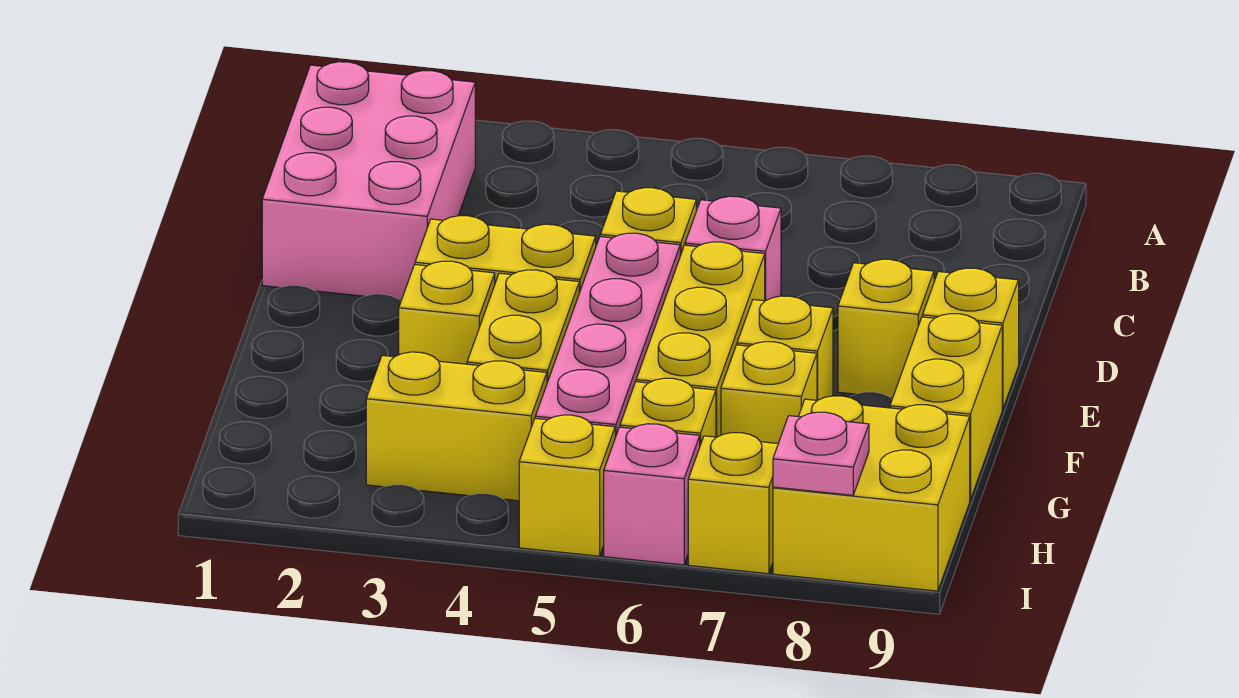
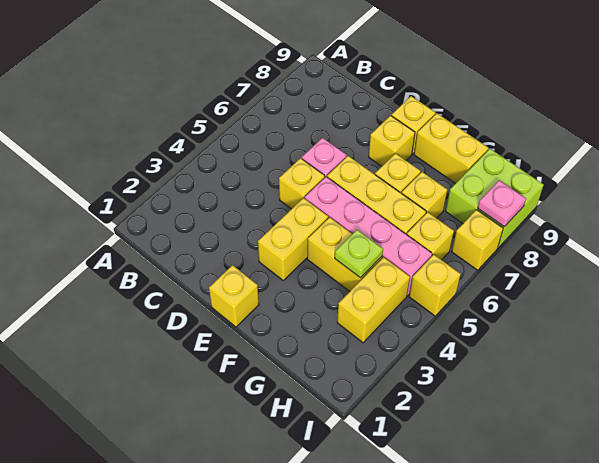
pink brick B1:D2 level 1 -> none
yellow brick F3 level 1 -> yellow brick E1 level 1
none -> lime plate G4 level 2
yellow brick H8:I9 level 1 -> lime brick H8:I9 level 1
pink brick I6 level 1 -> none

